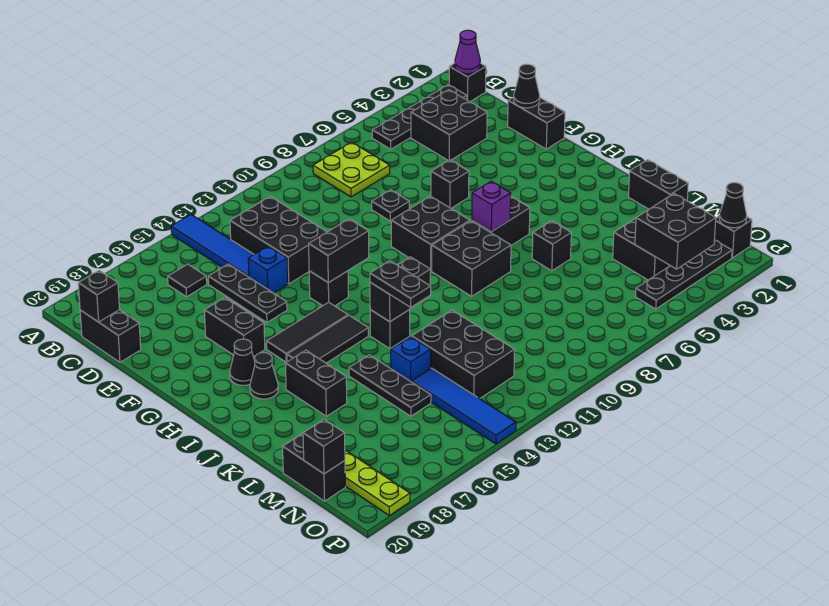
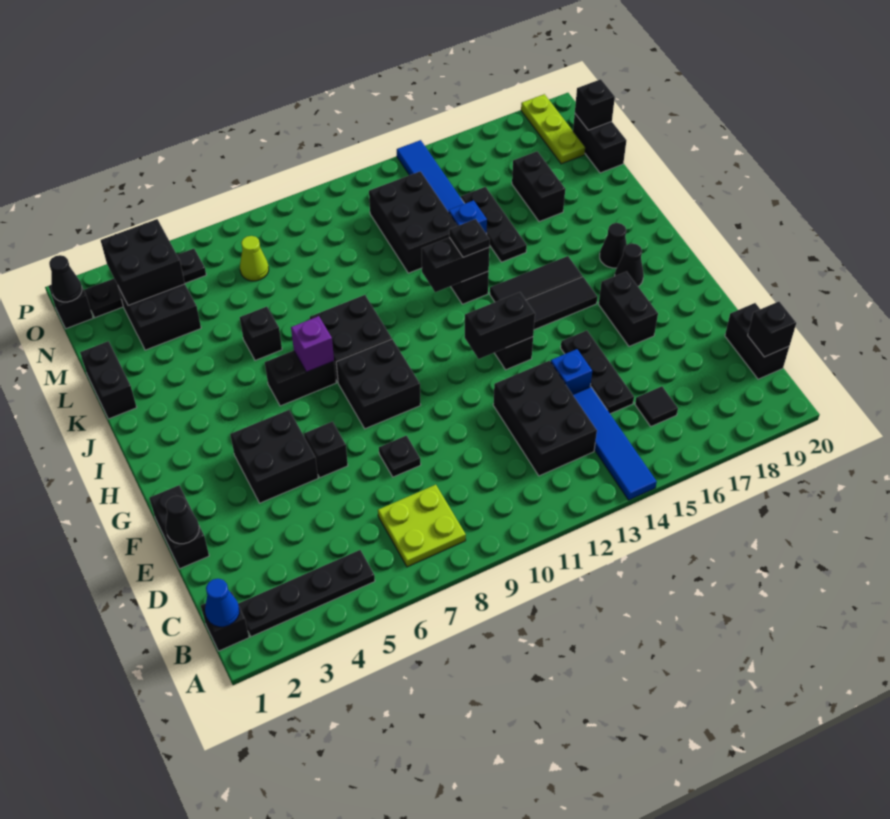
purple cone B1 level 2 -> blue cone B1 level 2
black brick C3:D4 level 1 -> black brick F4:G5 level 1
black plate J13:K13 level 3 -> black plate J13 level 3
black brick J17:K17 level 1 -> black brick L17:M17 level 1
none -> lime cone N7 level 1

